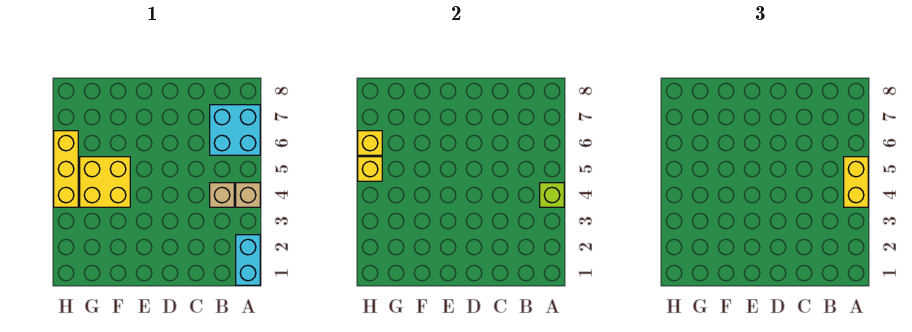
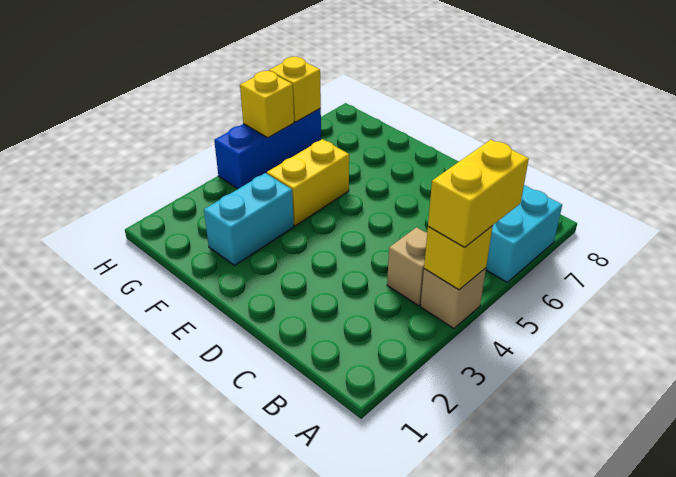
cyan brick A1:A2 level 1 -> cyan brick F2:F3 level 1
lime brick A4 level 2 -> yellow brick A4 level 2
yellow brick F4:G5 level 1 -> yellow brick F4:F5 level 1
yellow brick H4:H6 level 1 -> blue brick H4:H6 level 1

